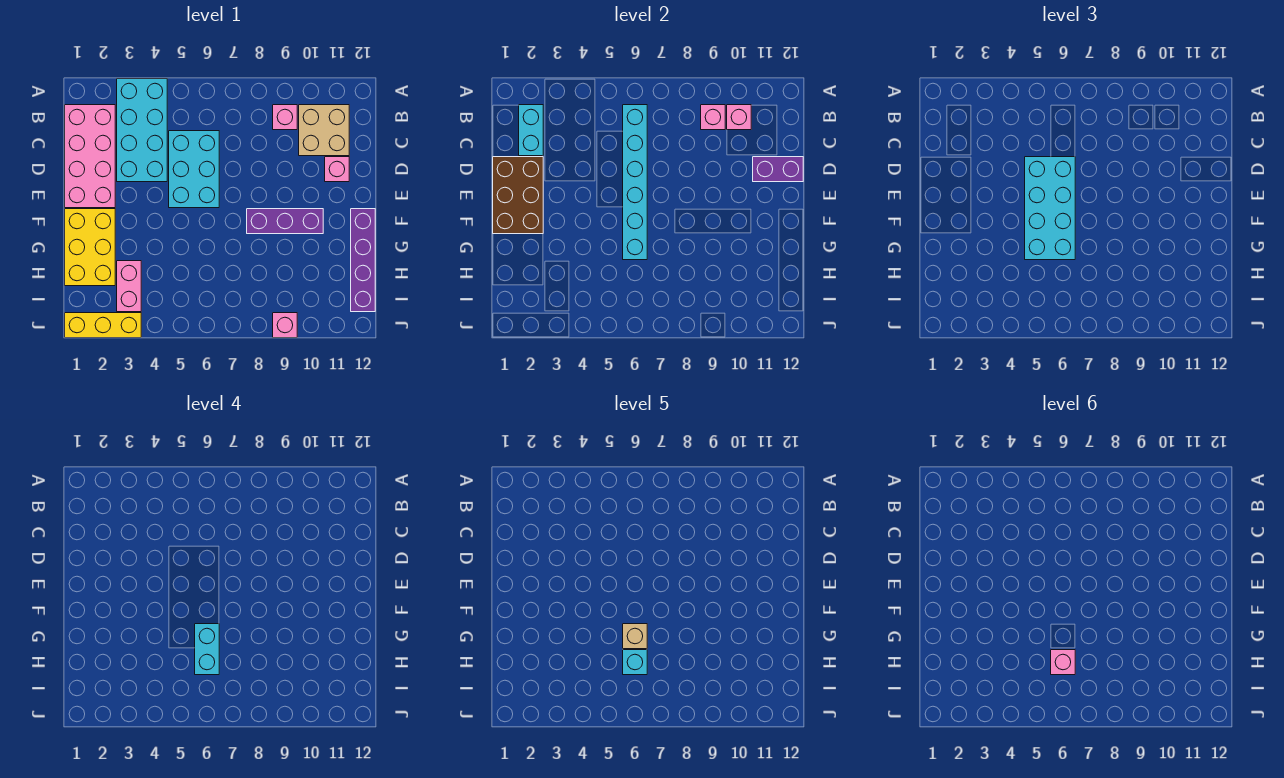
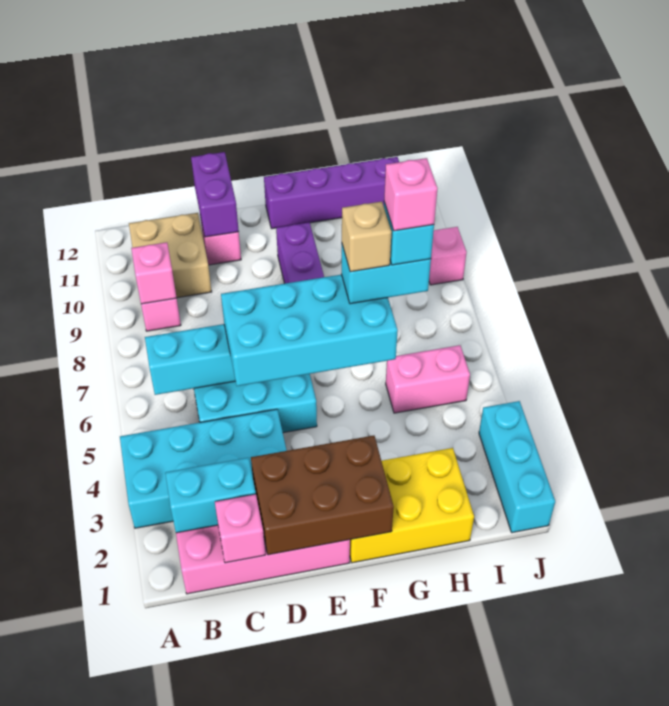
pink brick B10 level 2 -> pink brick C1 level 2
pink brick H3:I3 level 1 -> pink brick H5:I5 level 1
yellow brick J1:J3 level 1 -> cyan brick J1:J3 level 1

